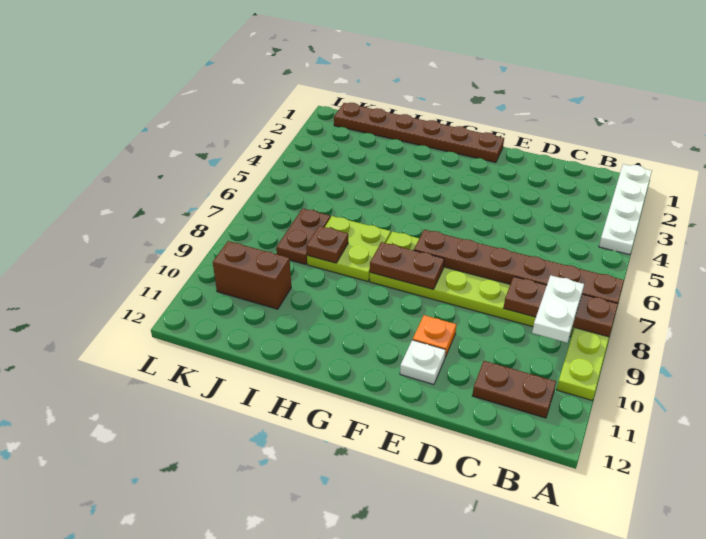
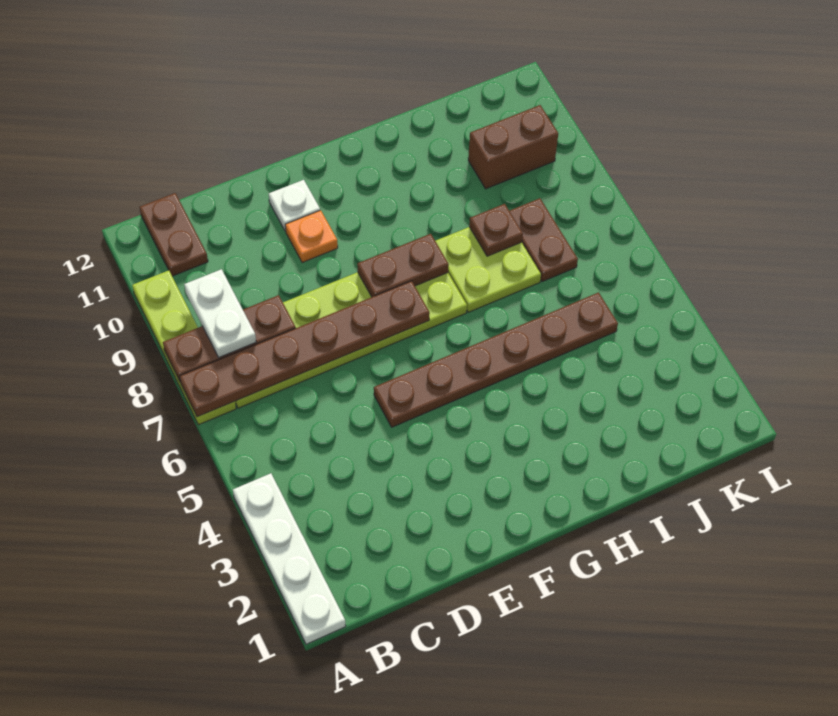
brown plate B11:C11 level 1 -> brown plate B11:B12 level 1
brown plate F1:K1 level 1 -> brown plate E5:J5 level 1

